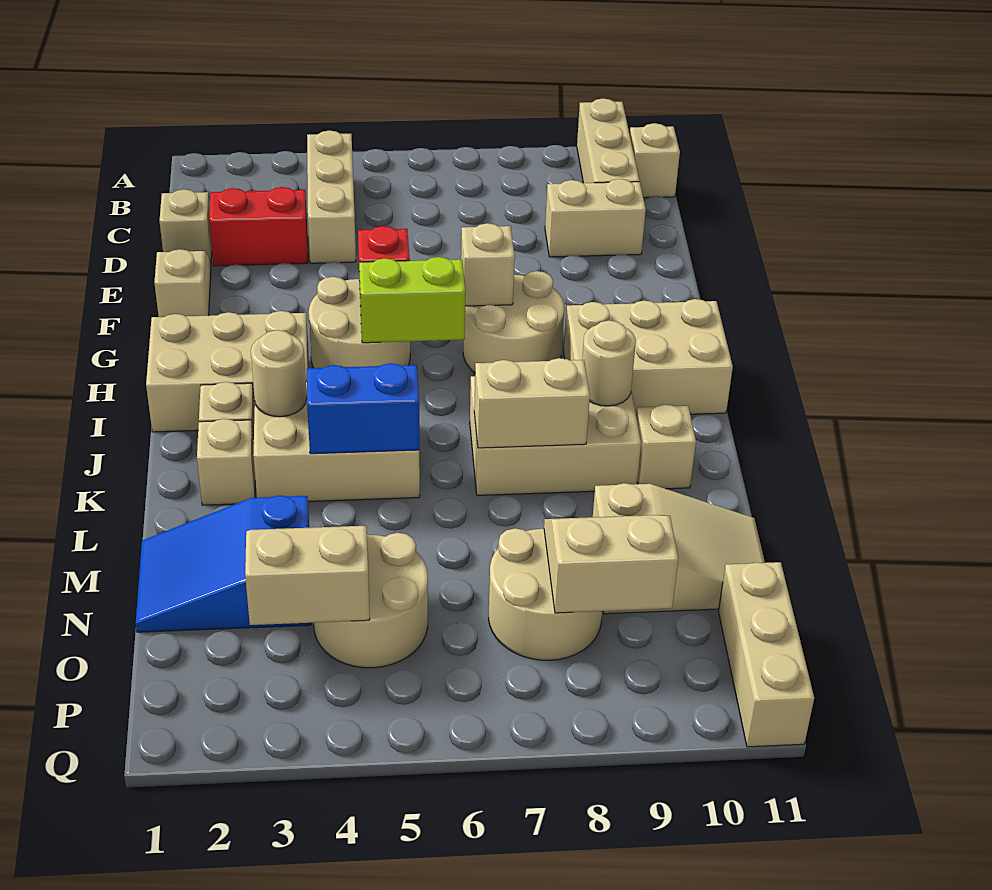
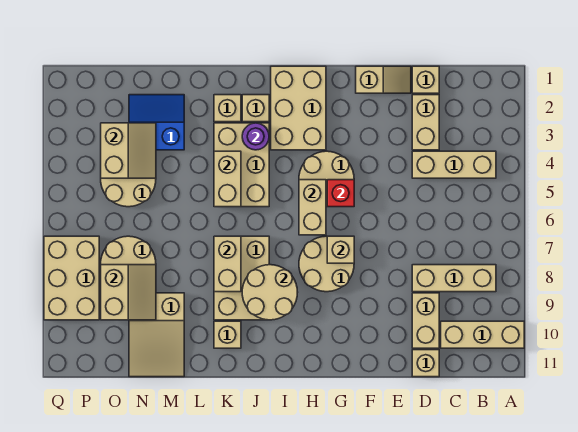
tan brick B11 level 1 -> tan brick D11 level 1
red brick D2:D3 level 1 -> tan brick D2:D3 level 1
lime brick H5:H6 level 2 -> tan brick H5:H6 level 2
tan brick H9:I11 level 1 -> tan brick P7:Q9 level 1
tan round brick J3 level 2 -> purple round brick J3 level 2
tan round brick J9 level 2 -> tan round brick I8:J9 level 2
blue brick K4:K5 level 2 -> tan brick K4:K5 level 2
blue slope M1:N3 level 1 top 3 -> blue slope M2:N3 level 1 top 3
tan brick O11:Q11 level 1 -> tan brick B8:D8 level 1

